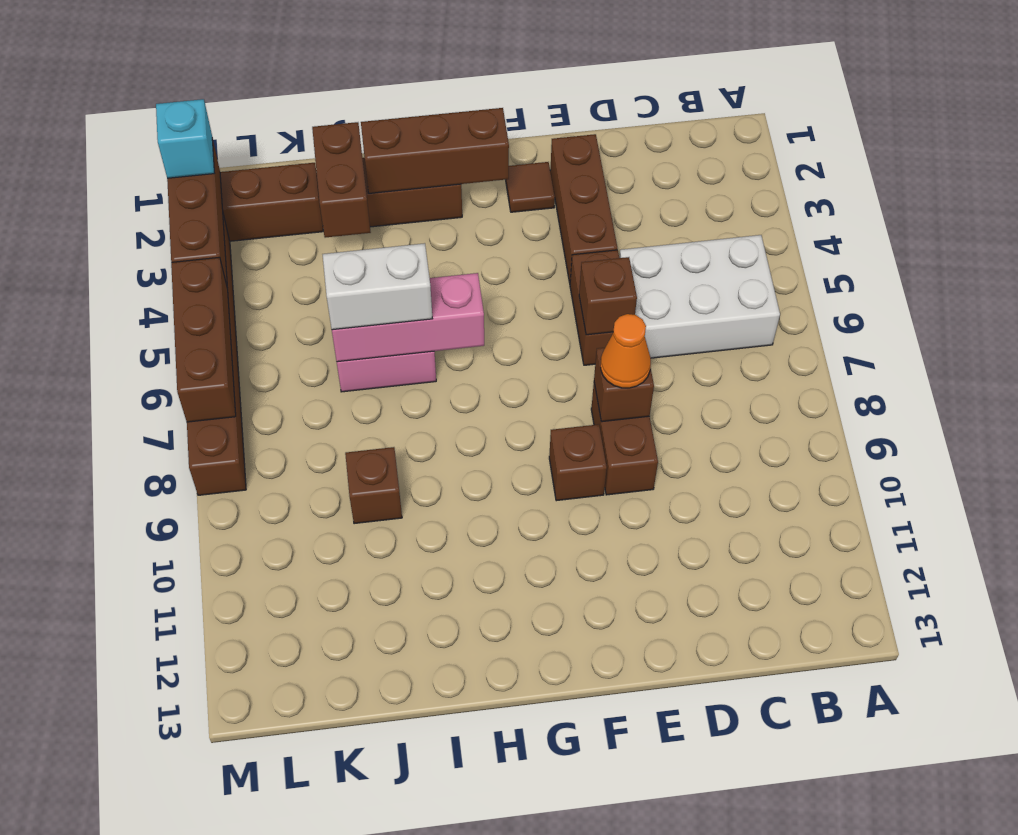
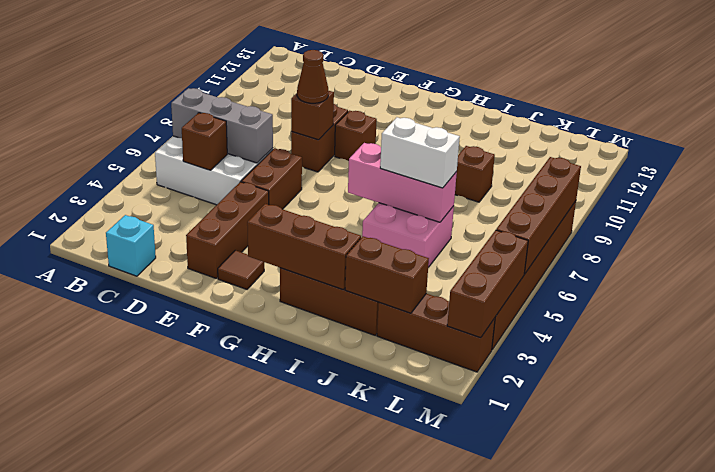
none -> grey brick B6:D6 level 2
brown brick E6 level 2 -> brown brick C5 level 2
orange cone E8 level 3 -> brown cone E8 level 3
brown brick J2:J3 level 2 -> brown brick J2:K2 level 2
cyan brick M2 level 3 -> cyan brick C1 level 1
brown brick M5:M7 level 2 -> brown brick M5:M8 level 2

